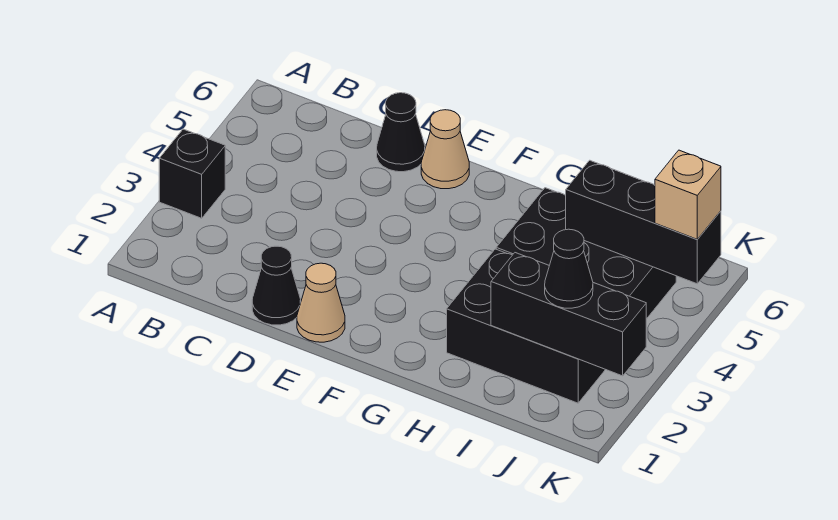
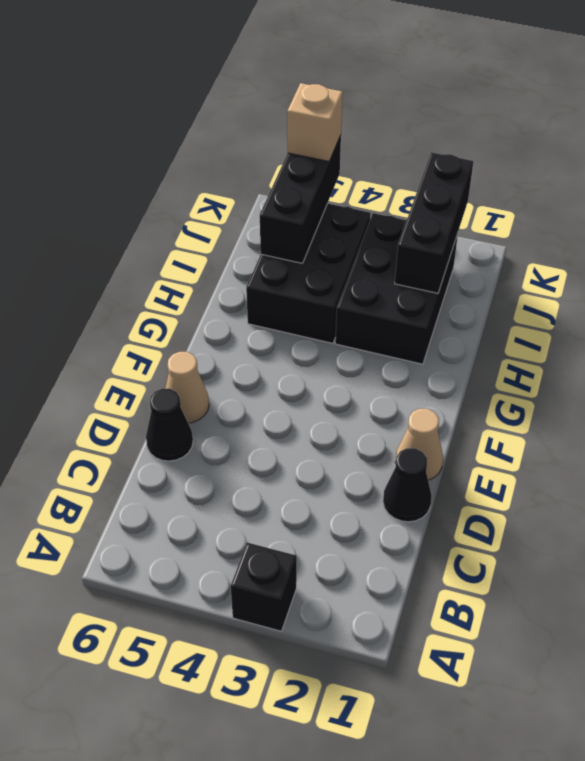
black cone J2 level 3 -> none

